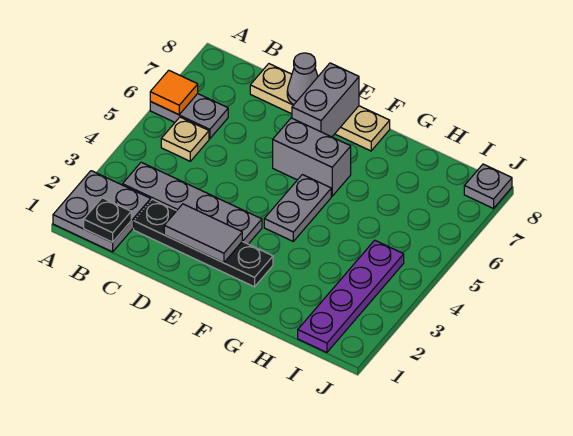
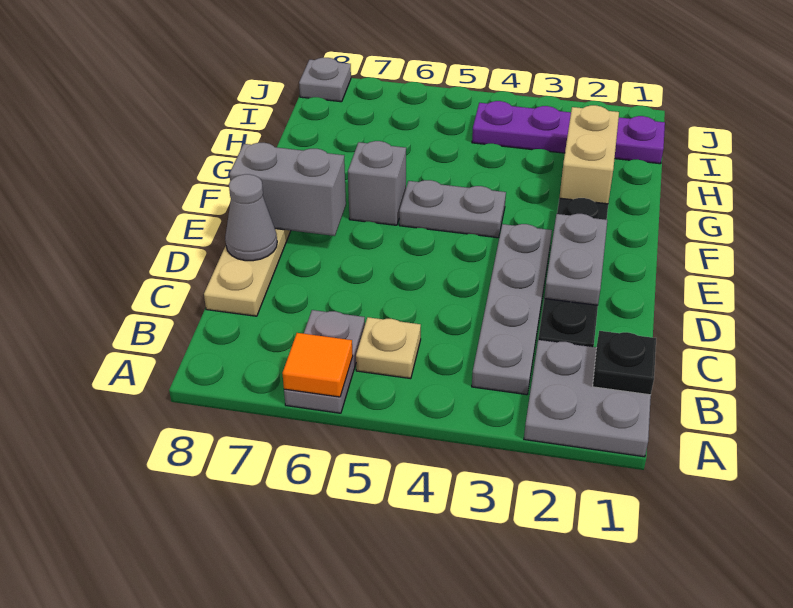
grey tile D2:E2 level 2 -> grey plate D2:E2 level 2
grey brick E6:F6 level 1 -> grey brick F6 level 1
none -> tan brick G2:H2 level 1

